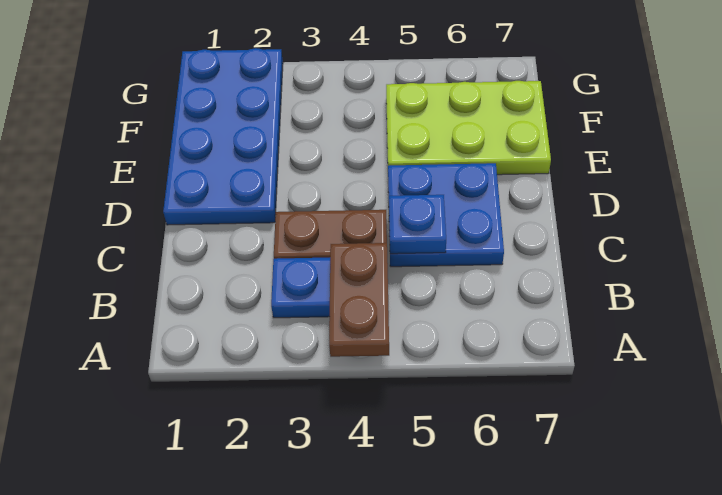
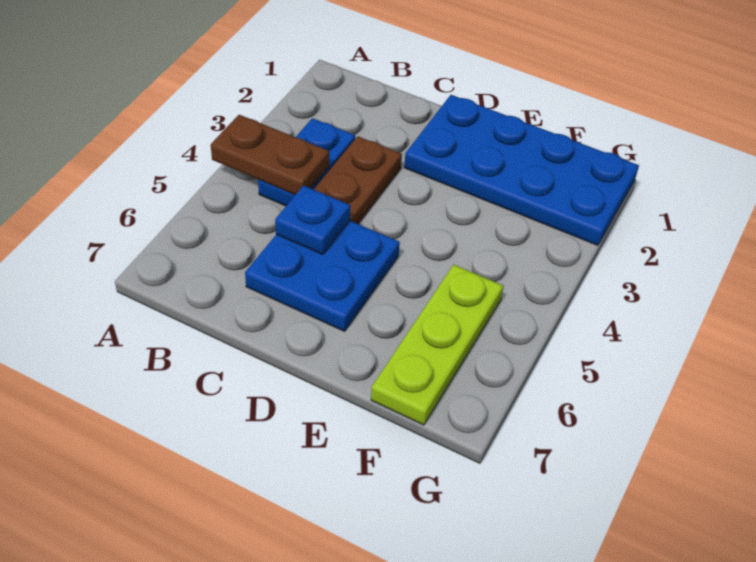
lime plate E5:F7 level 1 -> lime plate F5:F7 level 1

